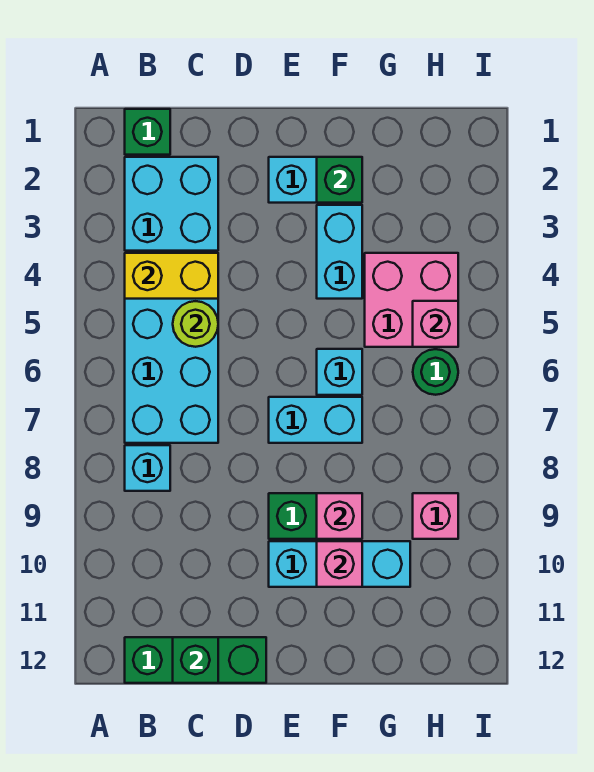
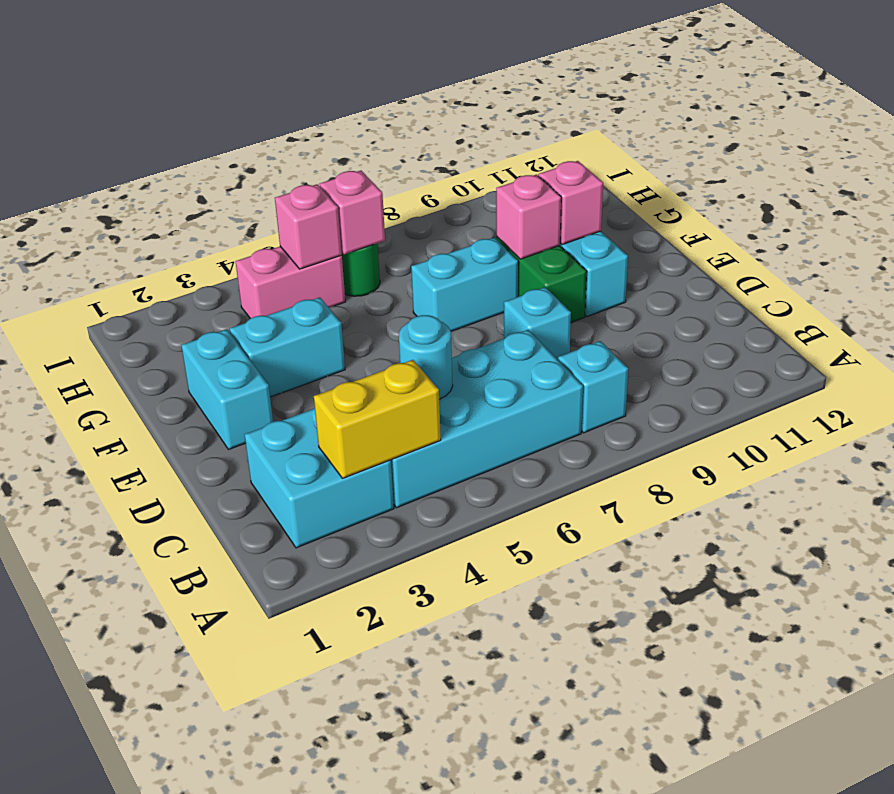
green brick B1 level 1 -> none
yellow brick B4:C4 level 2 -> yellow brick B3:B4 level 2
green brick B12:D12 level 1 -> none
lime round brick C5 level 2 -> cyan round brick C5 level 2
green brick C12 level 2 -> none
cyan brick E7:F7 level 1 -> cyan brick F7:F8 level 1
green brick F2 level 2 -> none
cyan brick F6 level 1 -> cyan brick D8 level 1
pink brick G4:H5 level 1 -> pink brick H4:H5 level 1
pink brick H9 level 1 -> pink brick H6 level 2

